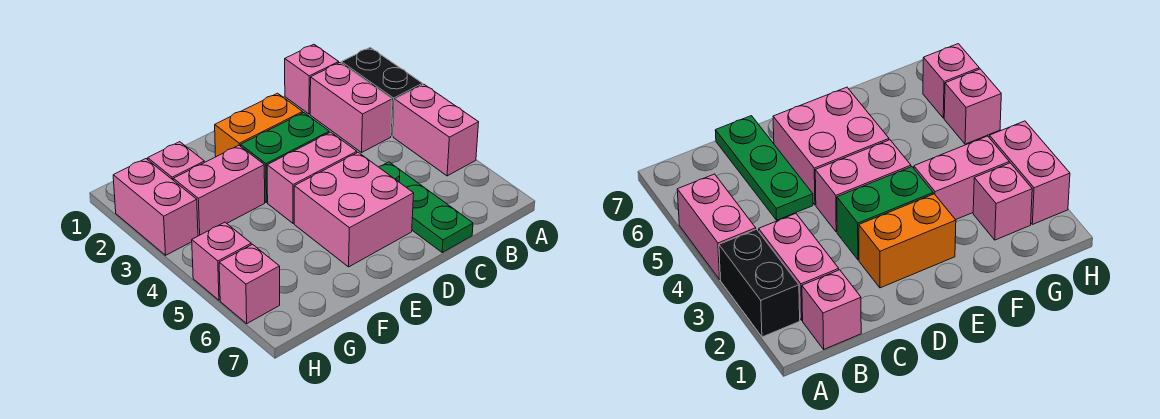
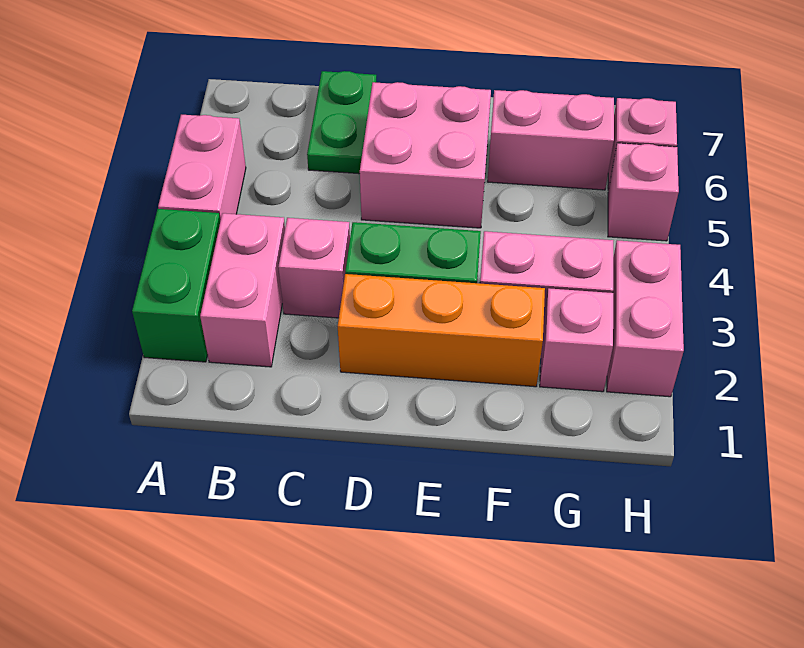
black brick A2:A3 level 1 -> green brick A2:A3 level 1
pink brick B1 level 1 -> pink brick C3 level 1
green plate C5:C7 level 1 -> green plate C6:C7 level 1
orange brick D2:E2 level 1 -> orange brick D2:F2 level 1
pink brick D4:E4 level 1 -> pink brick F6:G6 level 1

